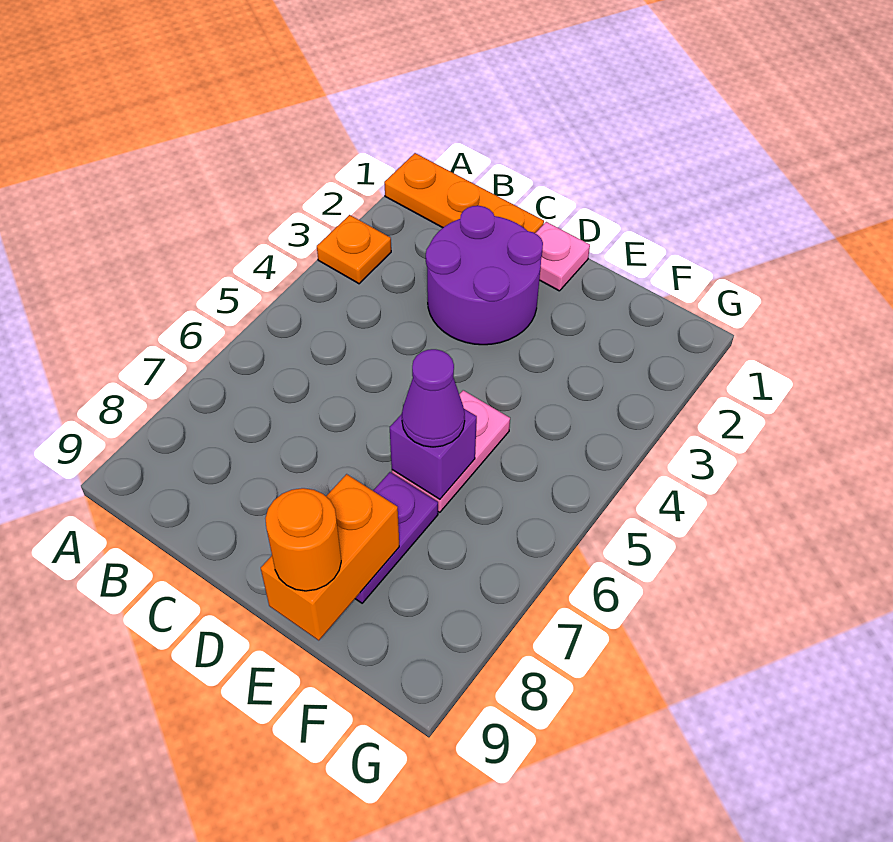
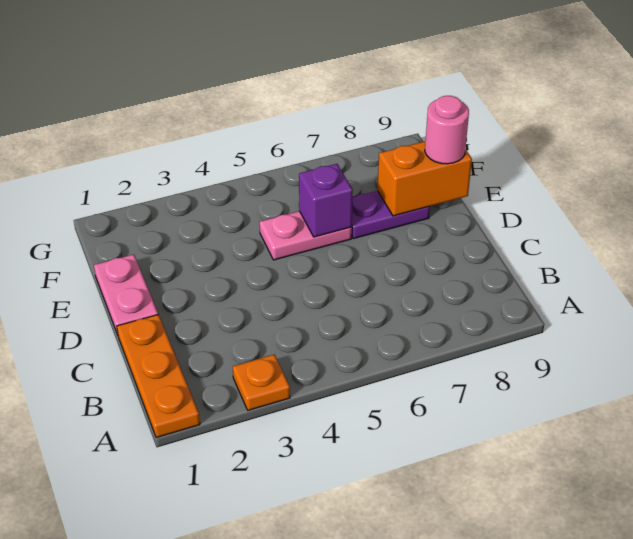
purple round brick C2:D3 level 1 -> none
pink plate D1 level 1 -> pink plate D1:E1 level 1
purple cone E6 level 3 -> none
orange round brick E9 level 3 -> pink round brick E9 level 3

